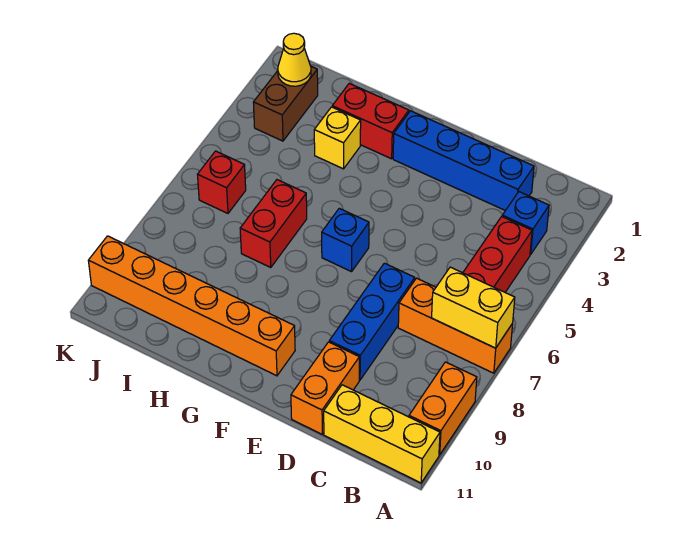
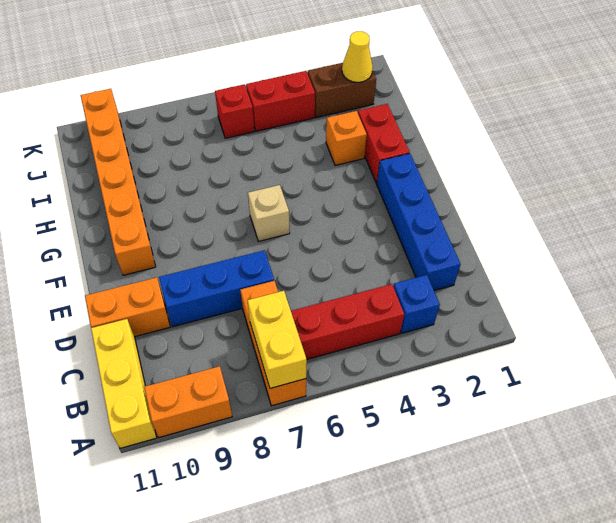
blue brick F6 level 1 -> tan brick F6 level 1
yellow brick H3 level 1 -> orange brick H3 level 1
red brick H6:H7 level 1 -> red brick J4:J5 level 1

